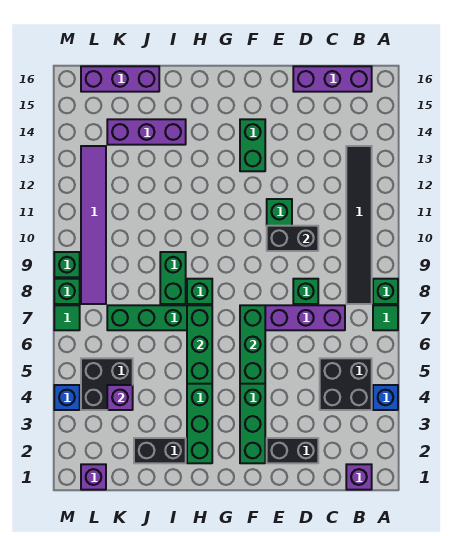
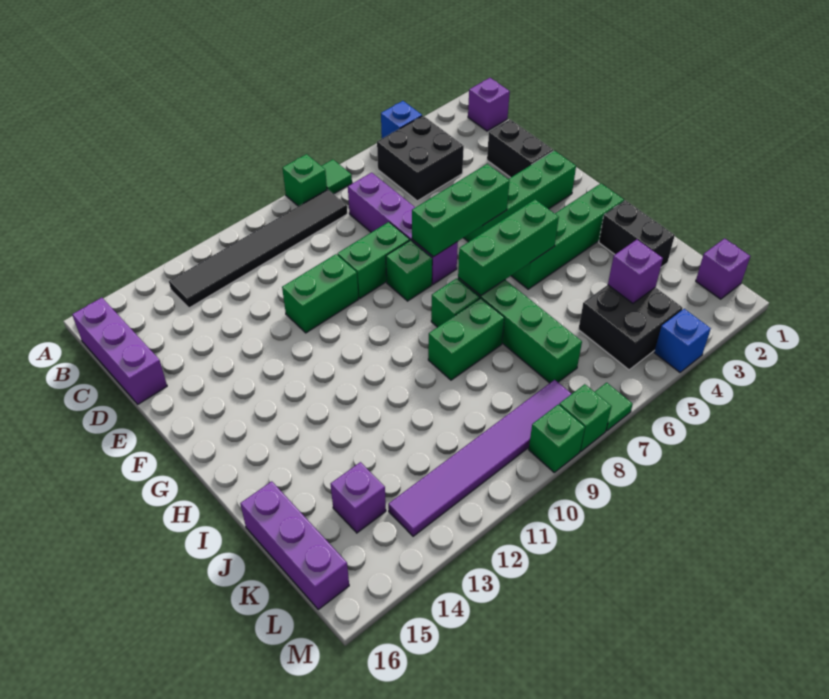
green brick D8 level 1 -> green brick F8 level 1
black brick D10:E10 level 2 -> none
green brick F13:F14 level 1 -> green brick E8:E9 level 1
purple brick I14:K14 level 1 -> purple brick K14 level 1

